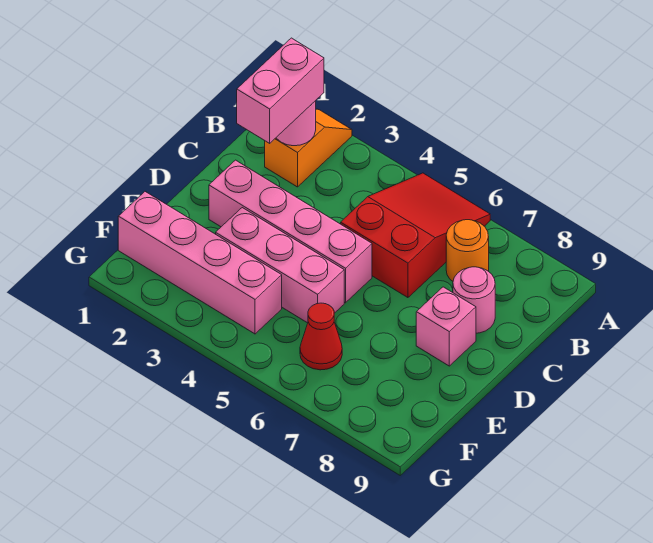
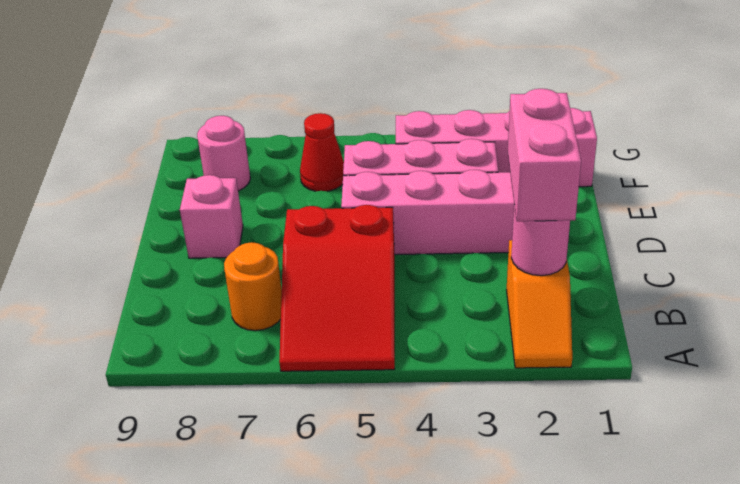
pink round brick C8 level 1 -> pink round brick F8 level 1

